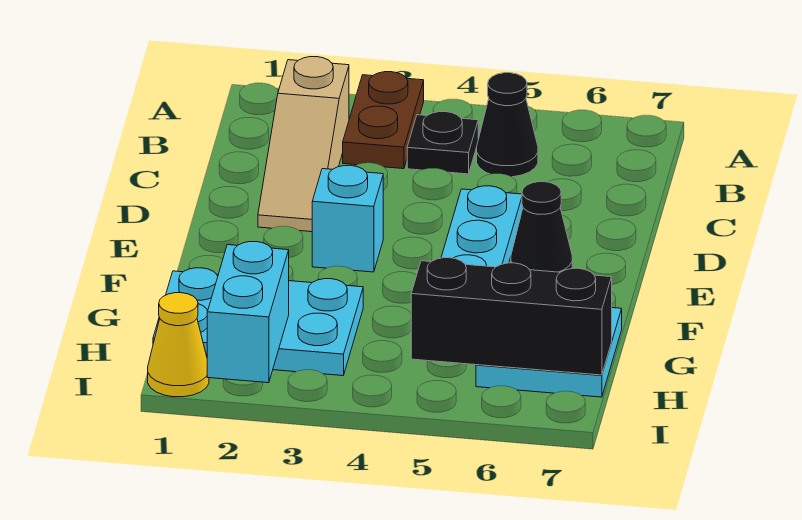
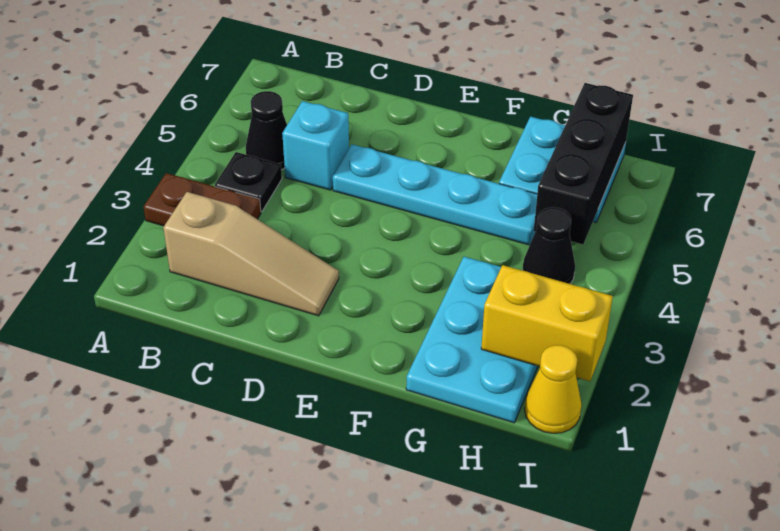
cyan brick E3 level 1 -> cyan brick C5 level 1
black cone E6 level 1 -> black cone H4 level 1
cyan brick H2:I2 level 2 -> yellow brick H2:I2 level 2

